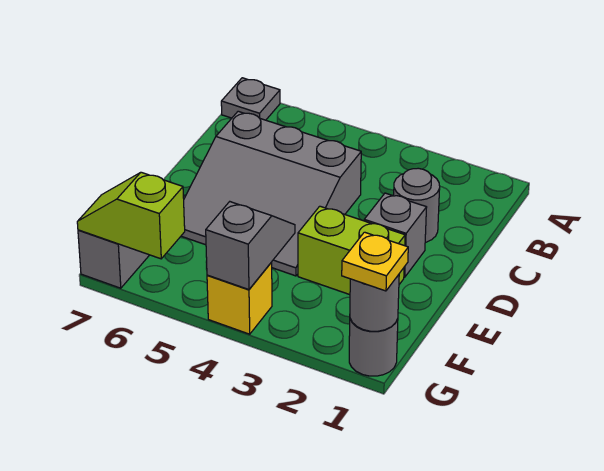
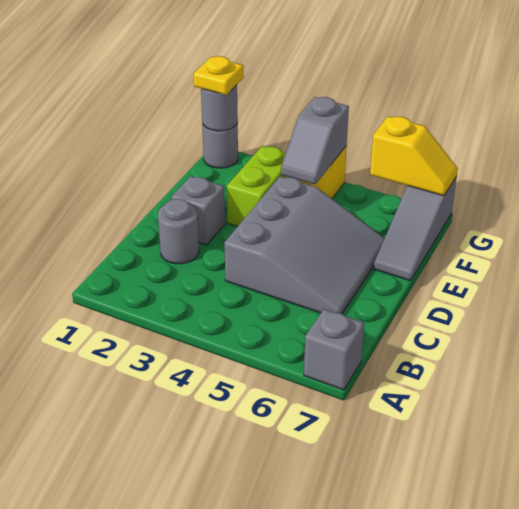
grey plate A7 level 1 -> grey brick A7 level 1
grey slope C4:E6 level 1 top C -> grey slope C4:E6 level 1 top 4
lime brick E2:E3 level 1 -> lime brick E3:F3 level 1
lime slope G6:G7 level 2 top 6 -> yellow slope G6:G7 level 2 top 6

